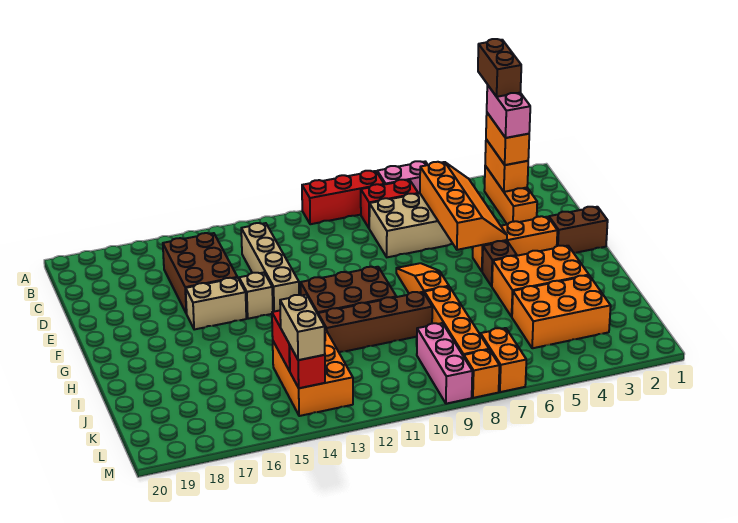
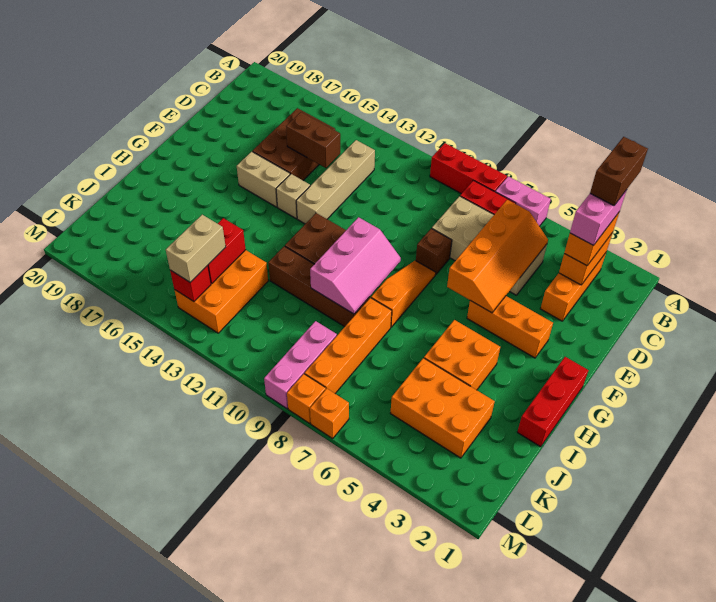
brown brick F1:F2 level 1 -> brown brick D14:D15 level 2
none -> red brick G1:I1 level 1
brown brick G5 level 1 -> brown brick E8 level 1
none -> pink slope G9:I10 level 2 top 10
orange brick H3:I5 level 1 -> orange brick H4:I5 level 1
orange brick L7:M7 level 1 -> orange brick M7 level 1

